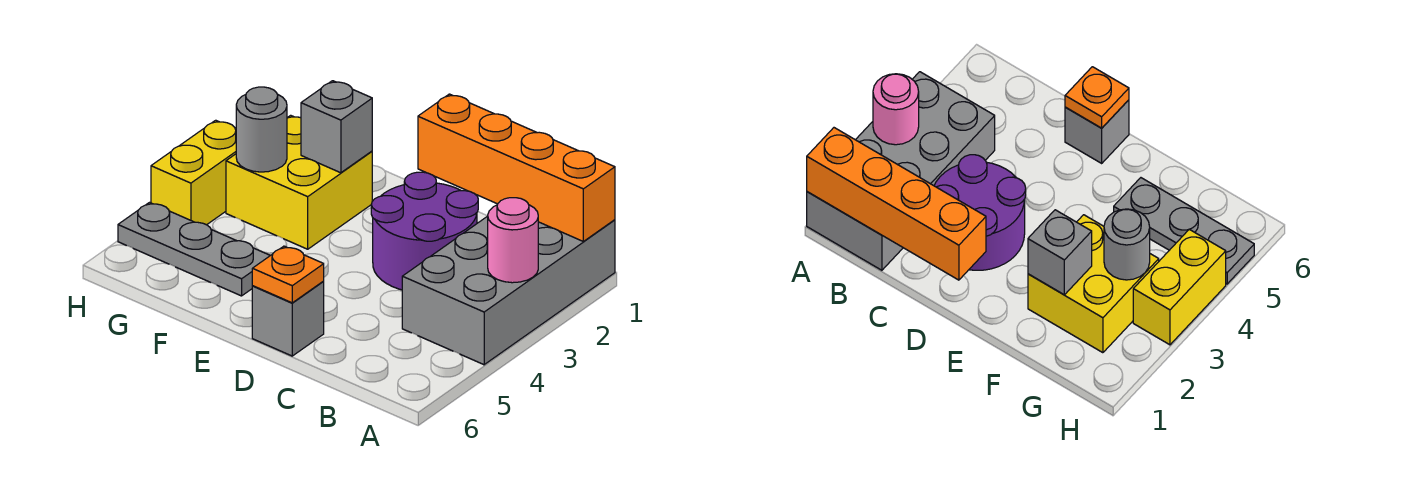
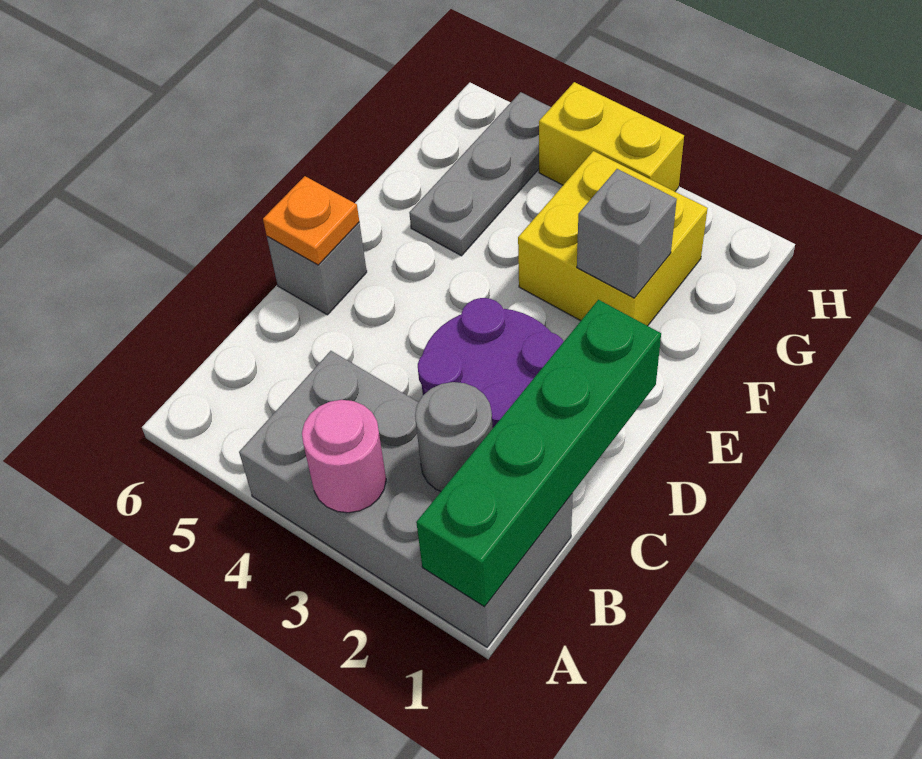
orange brick A1:D1 level 2 -> green brick A1:D1 level 2
grey round brick G3 level 2 -> grey round brick B2 level 2

